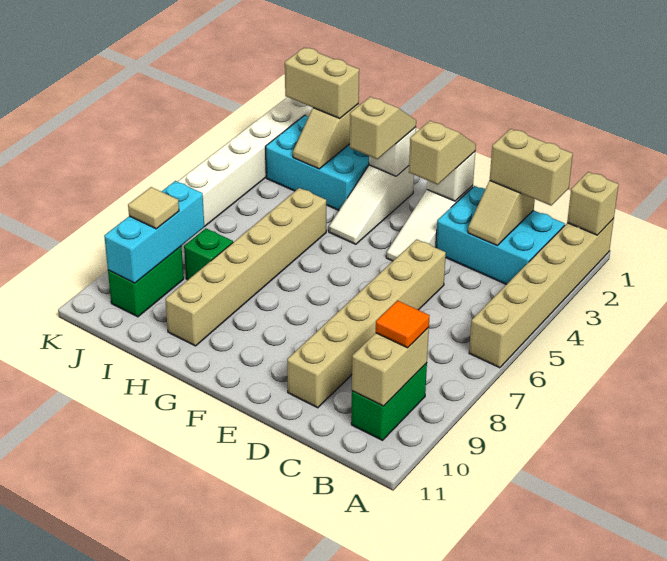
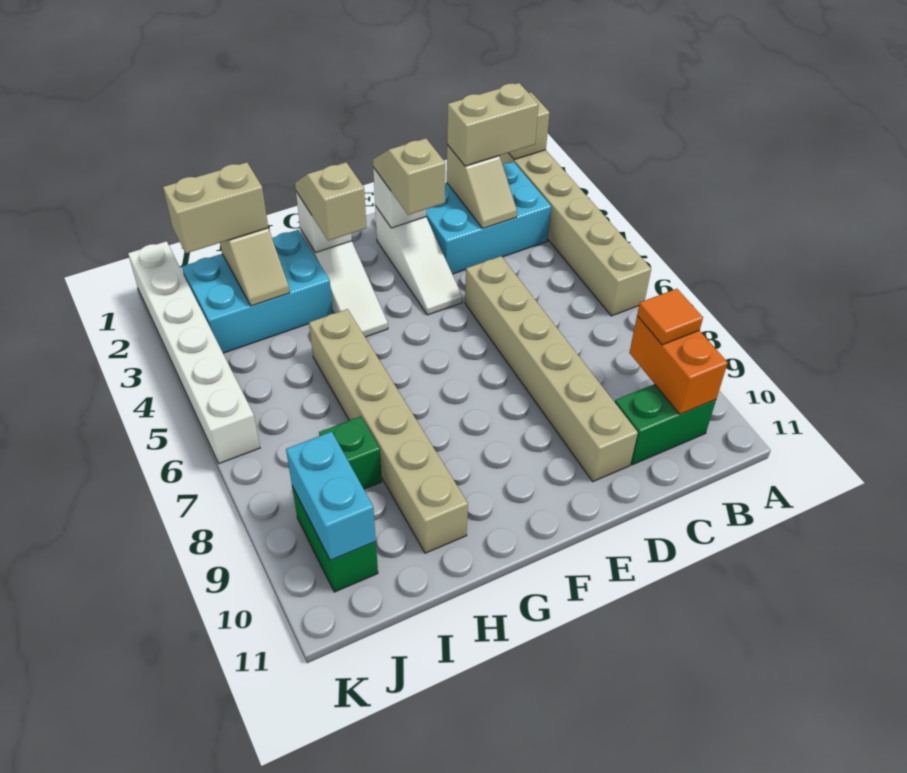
green brick B9:B10 level 1 -> green brick B10:C10 level 1
tan brick B9:B10 level 2 -> orange brick B9:B10 level 2
cyan brick J8:J10 level 2 -> cyan brick J9:J10 level 2
tan tile J9 level 3 -> none

